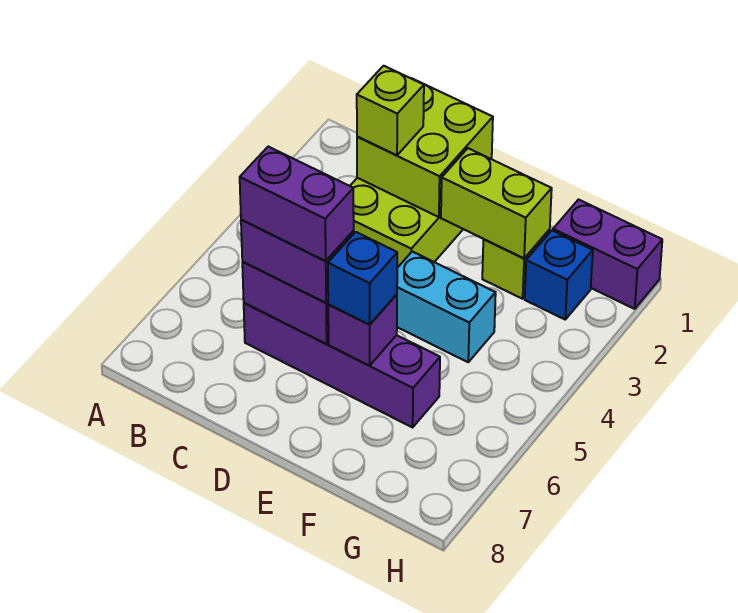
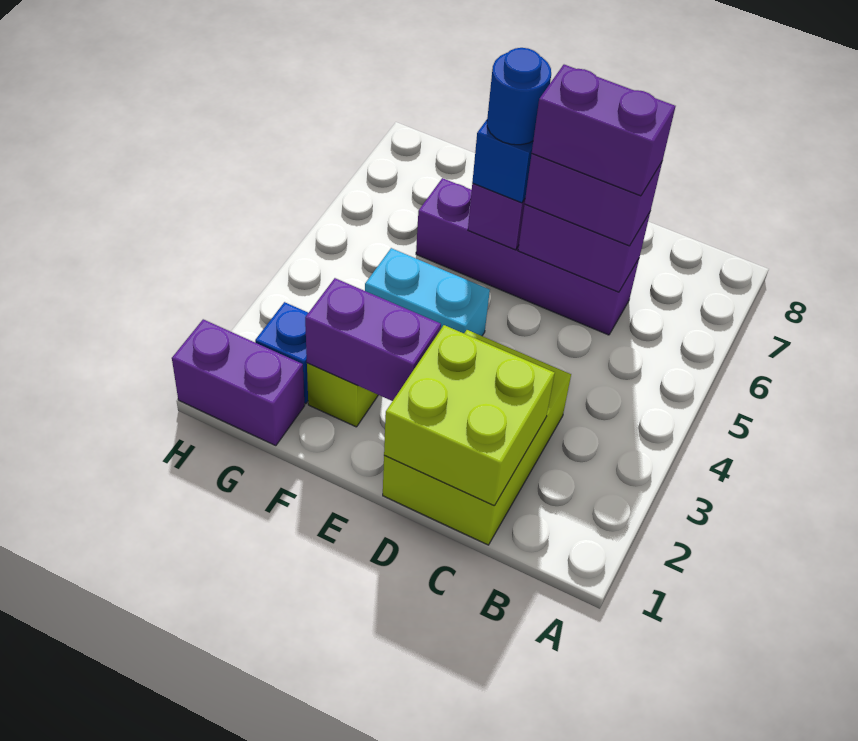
lime brick C2 level 3 -> none
lime brick E2:F2 level 2 -> purple brick E2:F2 level 2
none -> blue round brick E6 level 4

